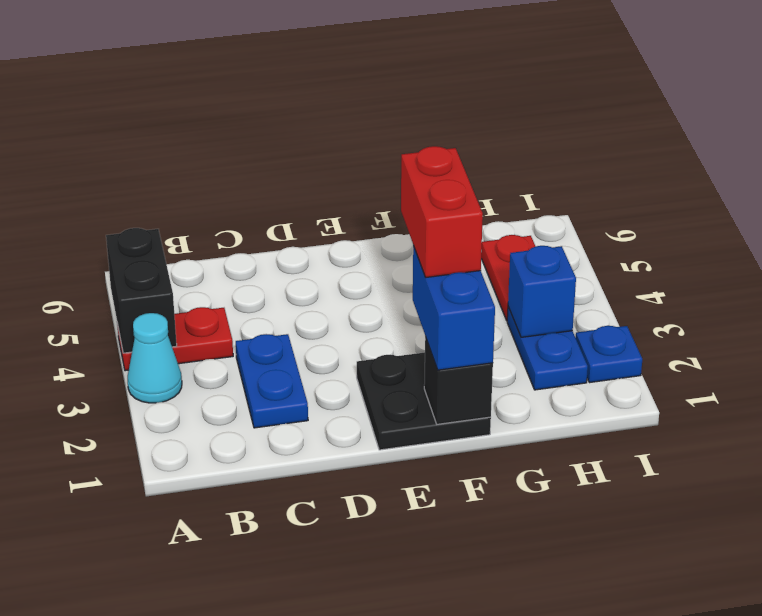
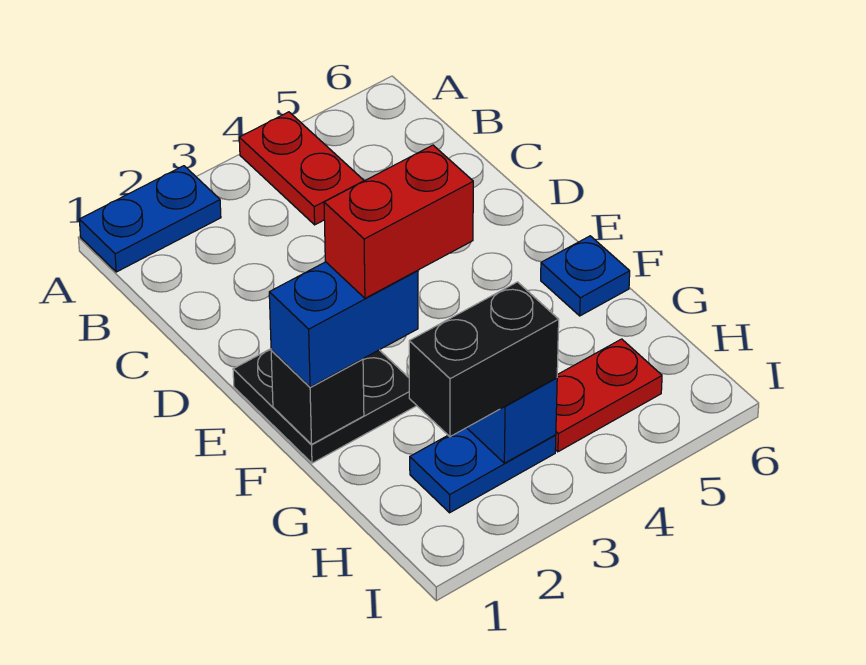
cyan cone A3 level 1 -> none
black brick A4:A5 level 2 -> black brick H2:H3 level 3
blue plate C2:C3 level 1 -> blue plate A1:A2 level 1
blue plate I2 level 1 -> blue plate F6 level 1

